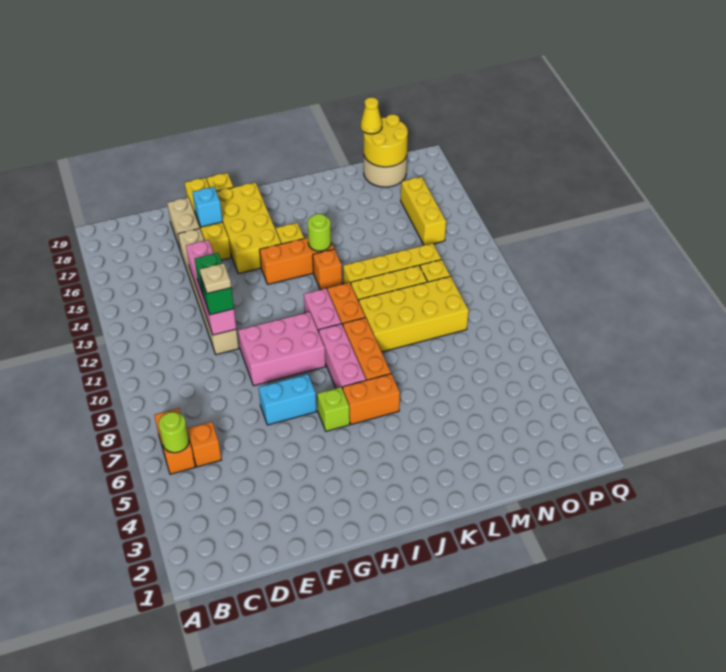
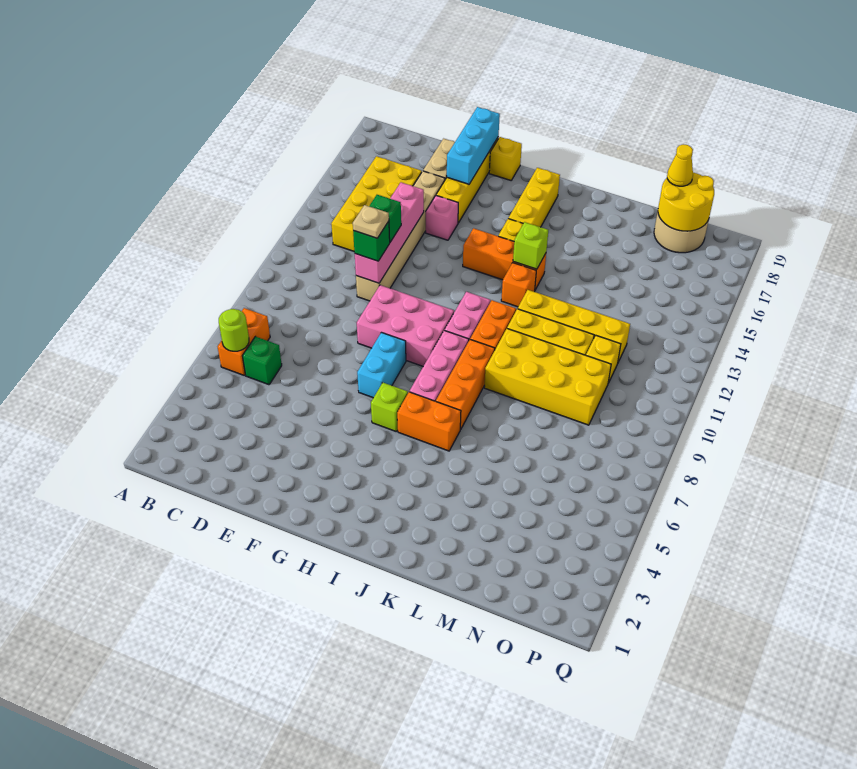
orange brick C6 level 1 -> green brick C6 level 1
cyan brick F7:G7 level 1 -> cyan brick G7:G8 level 1
none -> pink brick F15 level 1
cyan brick F17 level 2 -> cyan brick F17:F19 level 2
yellow brick G15:H18 level 1 -> yellow brick C13:D16 level 1
lime round brick J14 level 2 -> lime brick J14 level 2
yellow brick O14:O16 level 1 -> yellow brick I16:I18 level 1

